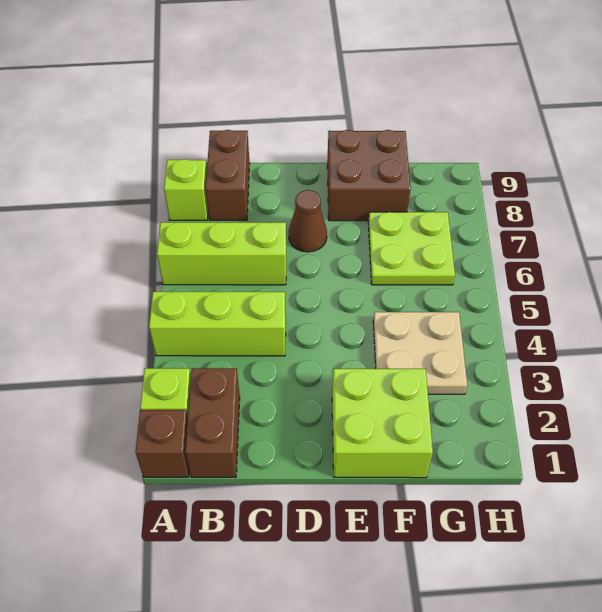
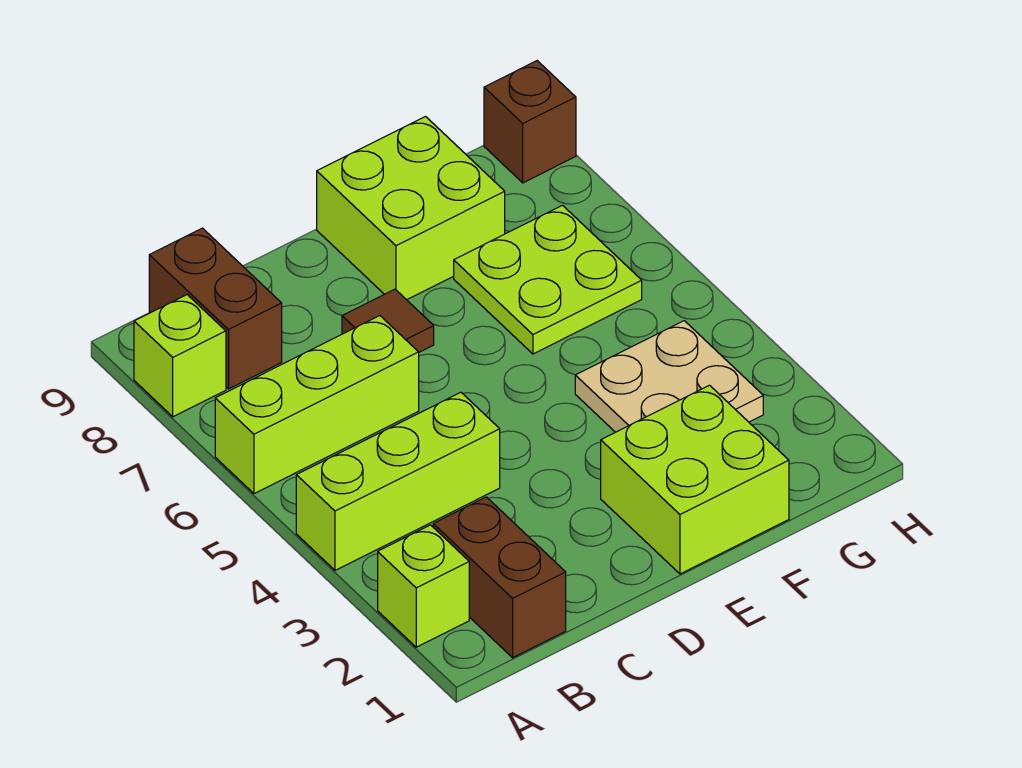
brown brick A1 level 1 -> brown brick H9 level 1
brown cone D7 level 1 -> brown tile D7 level 1
brown brick E8:F9 level 1 -> lime brick E8:F9 level 1

